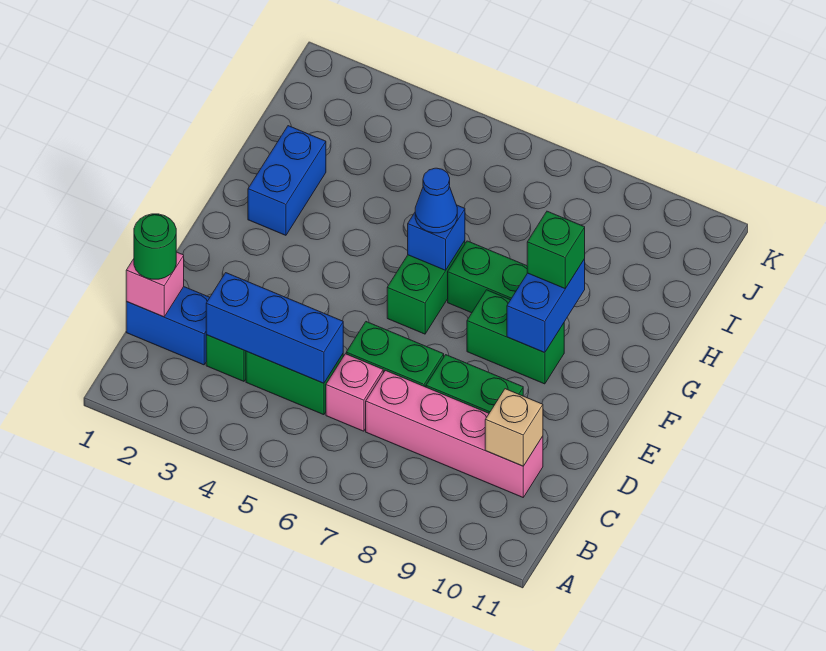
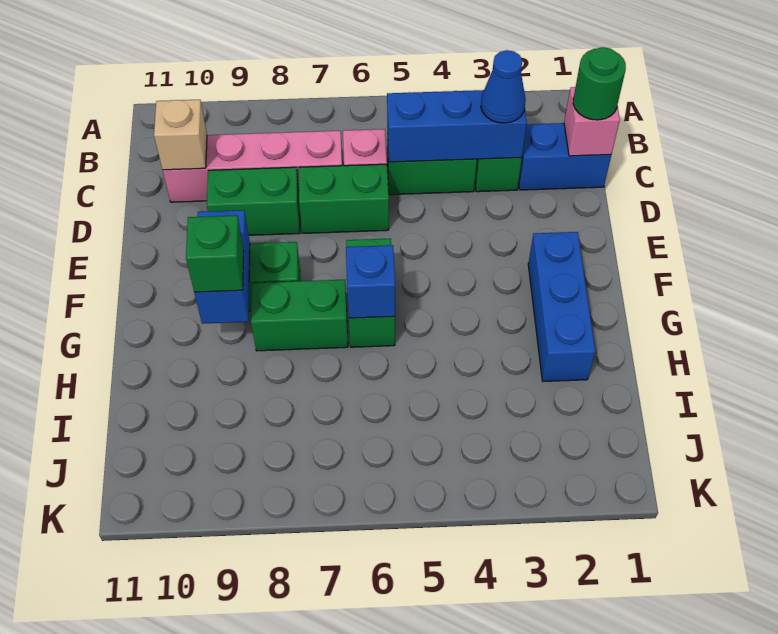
blue brick G2:H2 level 1 -> blue brick F2:H2 level 1
blue cone G6 level 3 -> blue cone C3 level 3

